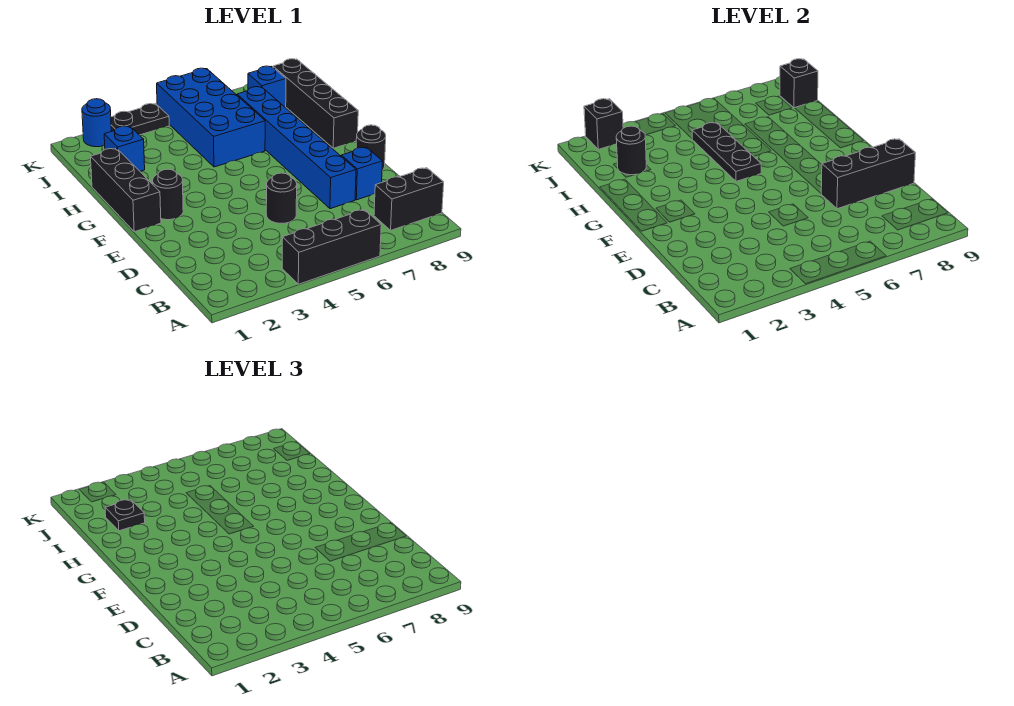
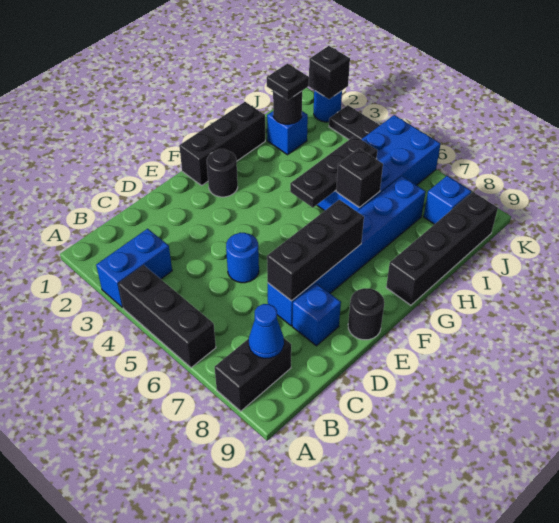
none -> blue brick A3:B3 level 1
black brick B8:B9 level 1 -> black brick A8:B8 level 1
none -> blue cone B8 level 2
black round brick D5 level 1 -> blue round brick D5 level 1
black brick D7:D9 level 2 -> black brick D7:F7 level 2
black brick J9 level 2 -> black brick H6 level 2

